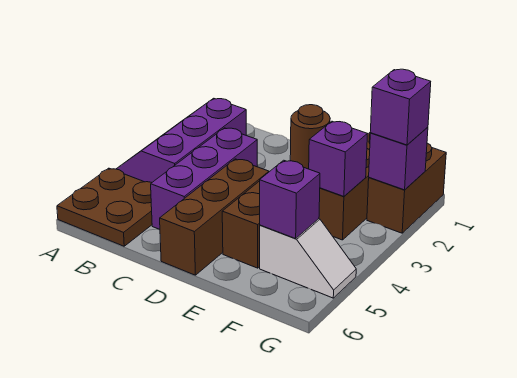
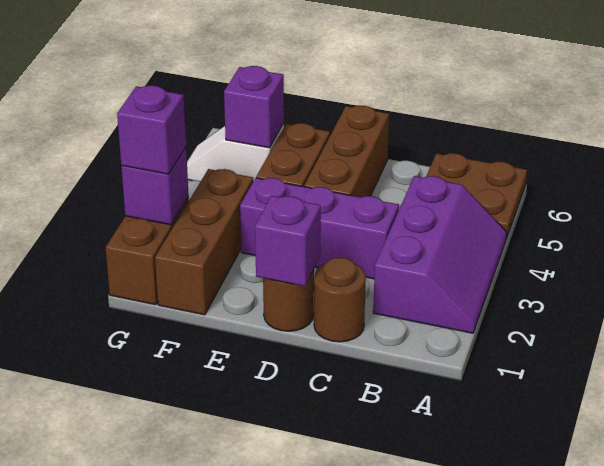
none -> brown round brick C1 level 1
purple brick C3:C5 level 1 -> purple brick C3:E3 level 1
purple brick F3 level 2 -> purple brick D1 level 2

